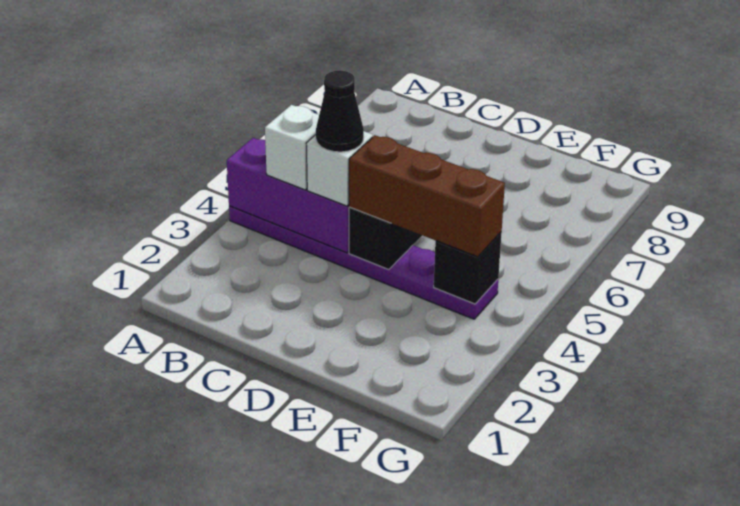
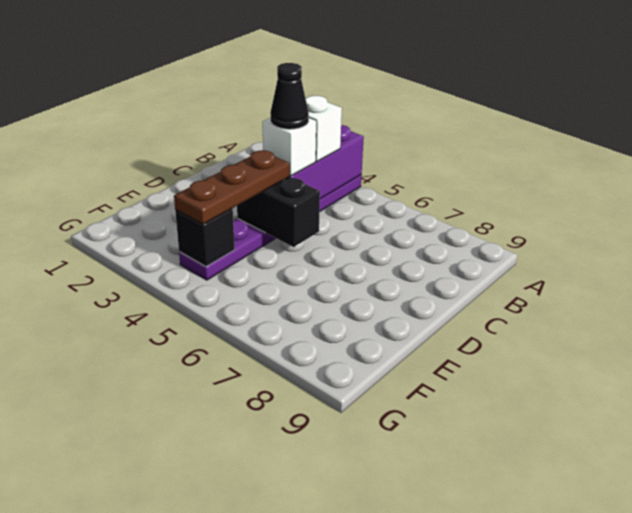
brown brick D4:F4 level 3 -> brown plate D4:F4 level 3

